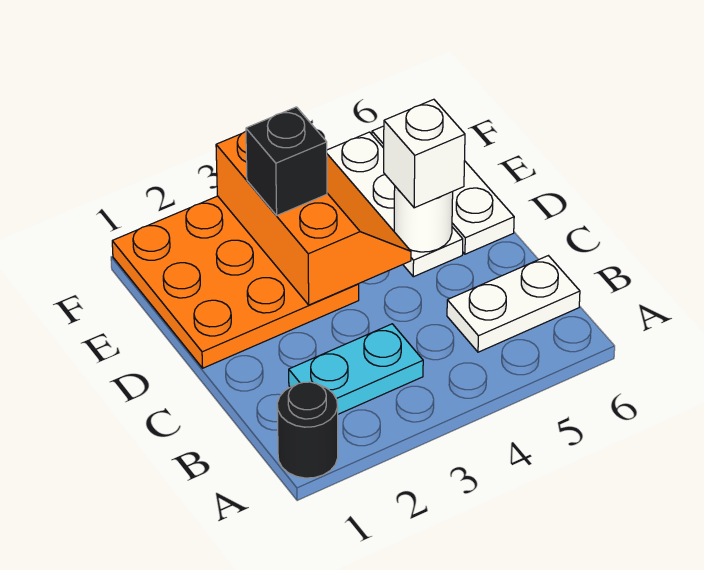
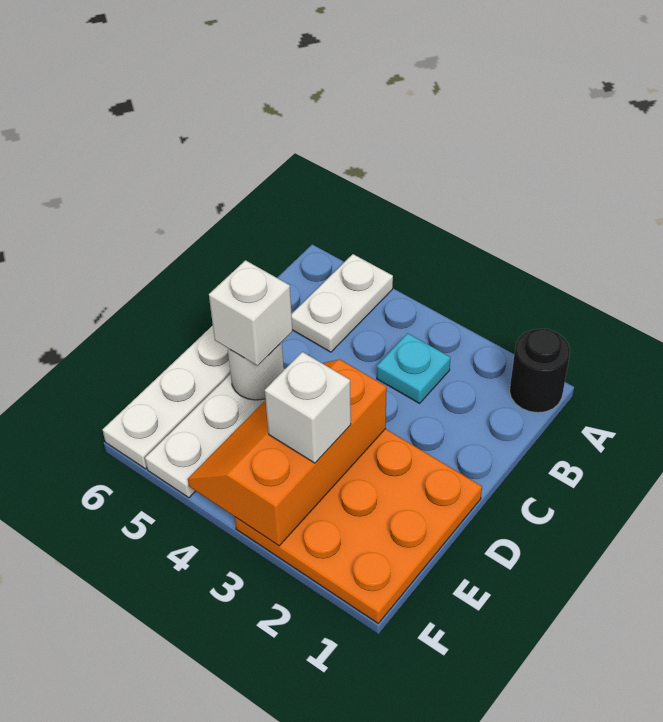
cyan plate B2:B3 level 1 -> cyan plate B3 level 1
white plate B5:B6 level 1 -> white plate A5:B5 level 1
black brick E3 level 3 -> white brick E3 level 3

